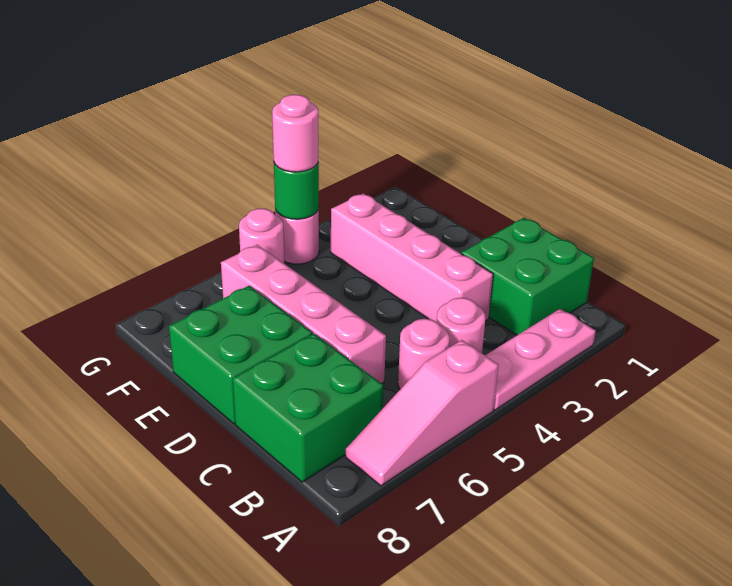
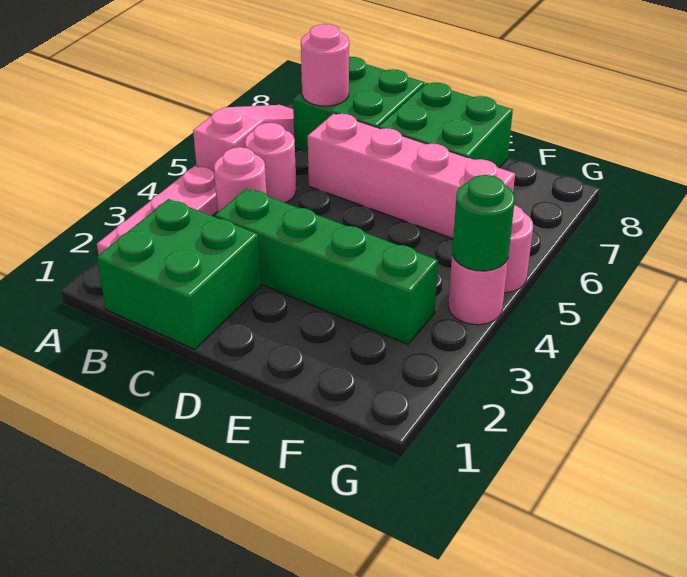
pink brick C3:F3 level 1 -> green brick C3:F3 level 1
pink round brick G4 level 3 -> pink round brick B7 level 2

